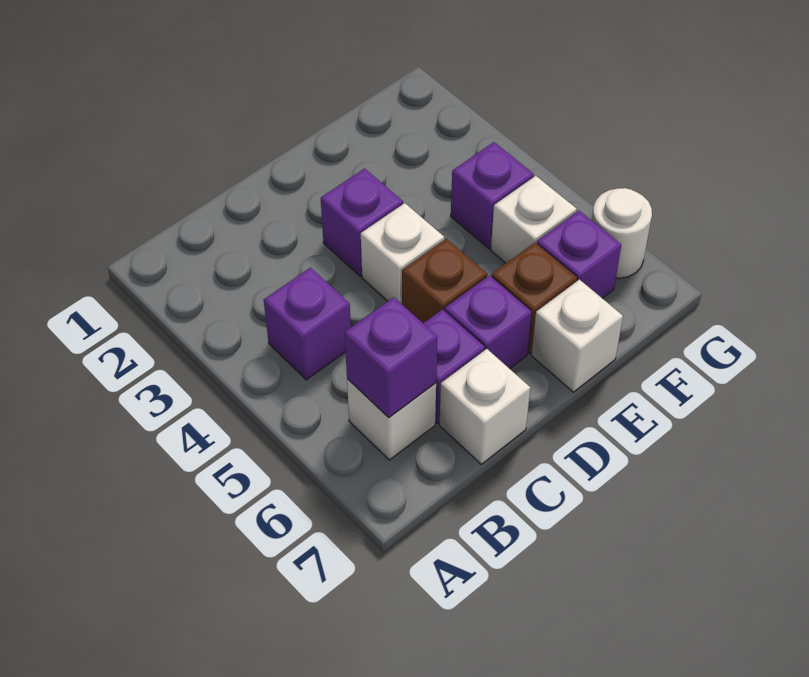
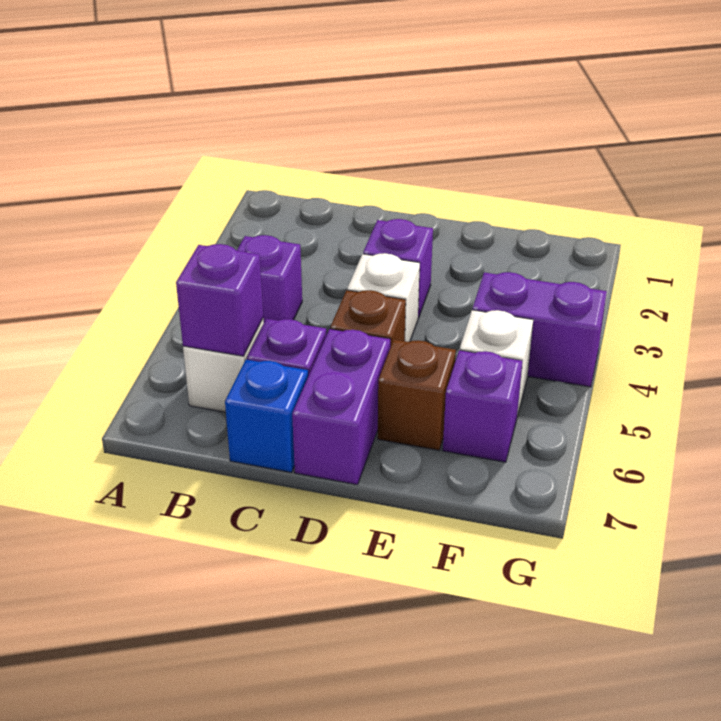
white brick C7 level 1 -> blue brick C7 level 1
purple brick D6 level 1 -> purple brick D6:D7 level 1
white brick E7 level 1 -> none
purple brick F4 level 1 -> purple brick F4:G4 level 1
white round brick G6 level 1 -> none

